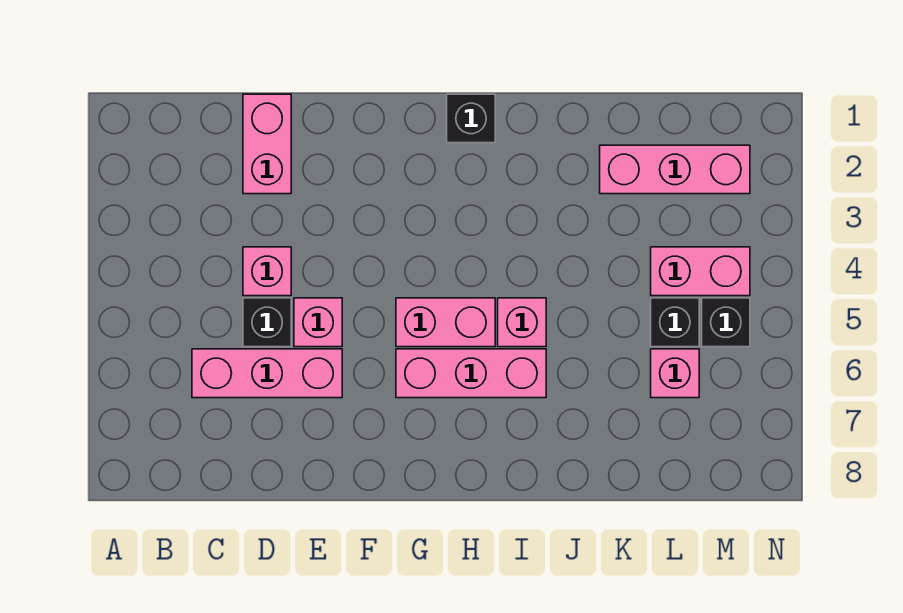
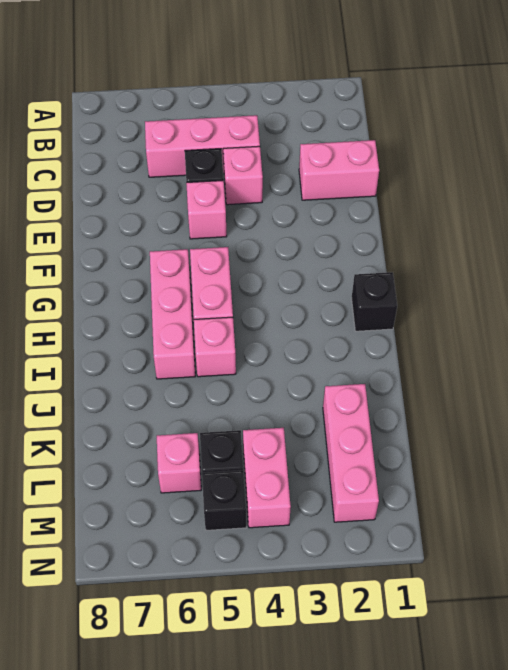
pink brick C6:E6 level 1 -> pink brick C4:C6 level 1

